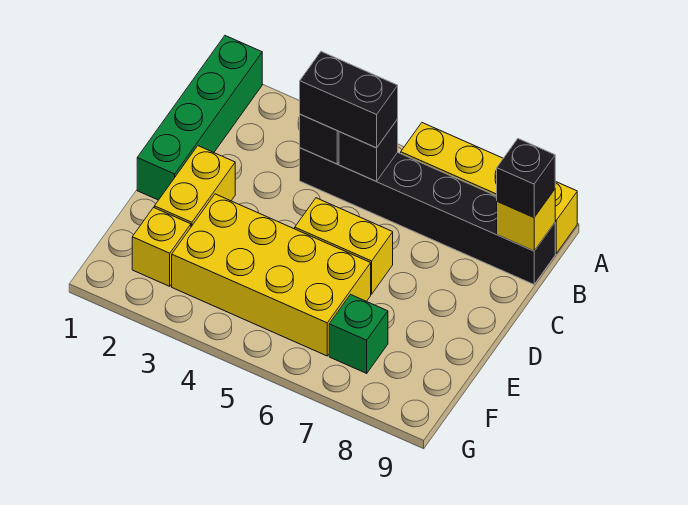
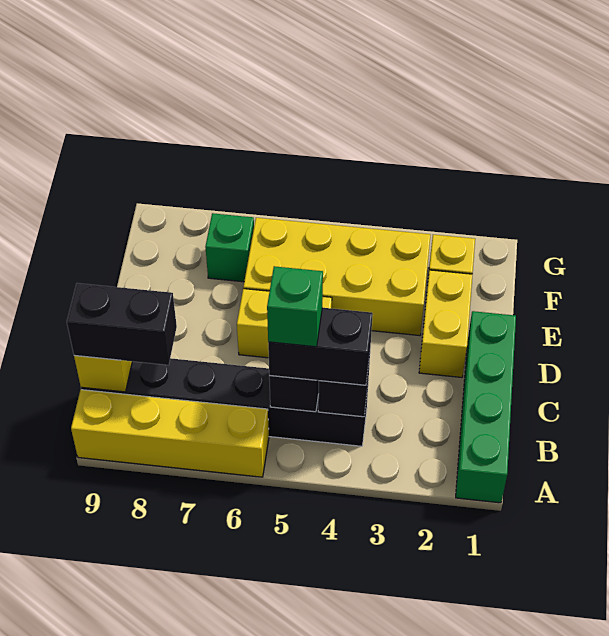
none -> green brick B5 level 4
black brick B9 level 3 -> black brick B8:B9 level 3

